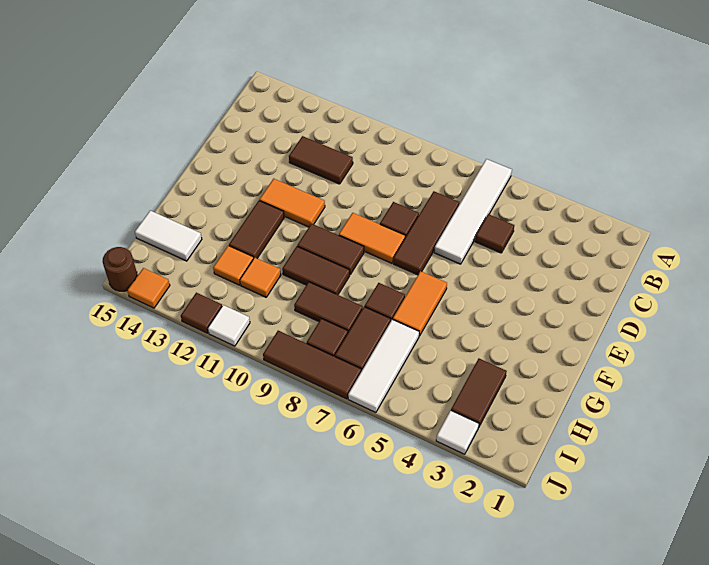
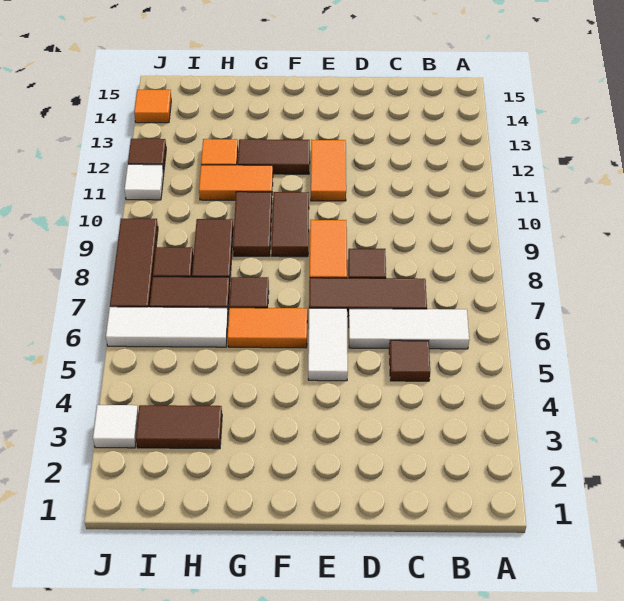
white tile A6:D6 level 1 -> white tile B6:D6 level 1
brown tile C11:C12 level 1 -> none
orange tile H11 level 1 -> orange tile G11:H11 level 1
white tile H14:H15 level 1 -> white tile E5:E6 level 1
brown round brick J15 level 1 -> none

